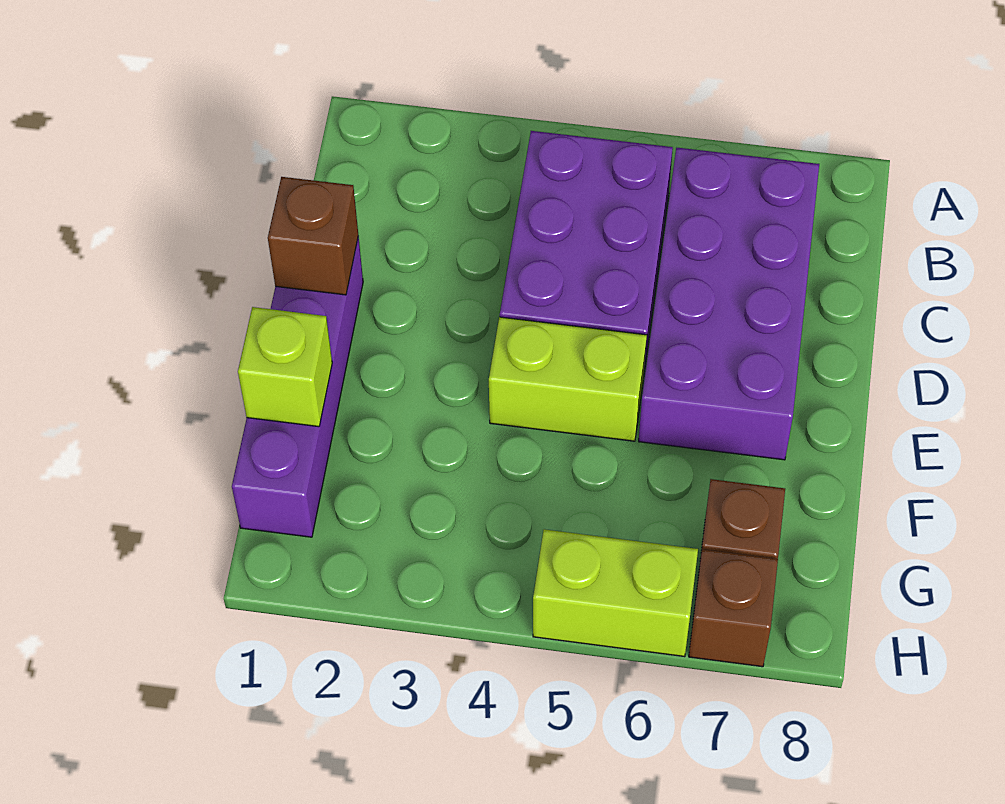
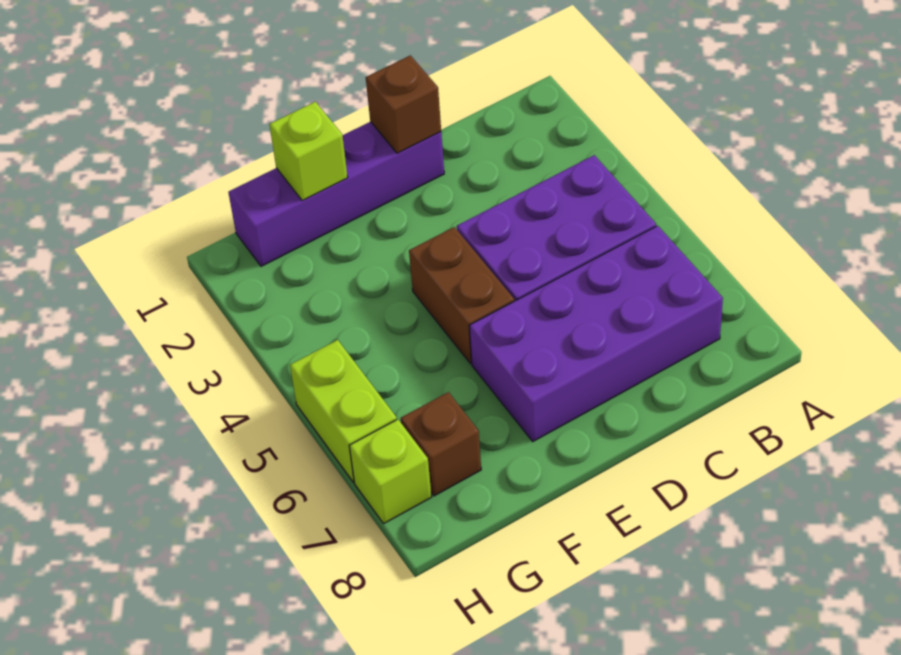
lime brick E4:E5 level 1 -> brown brick E4:E5 level 1
brown brick H7 level 1 -> lime brick H7 level 1

